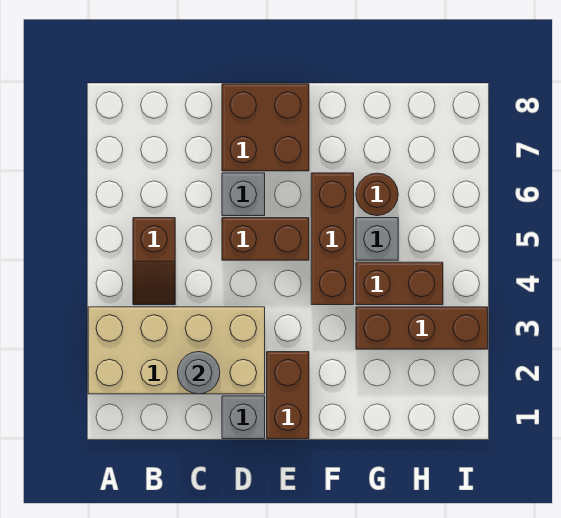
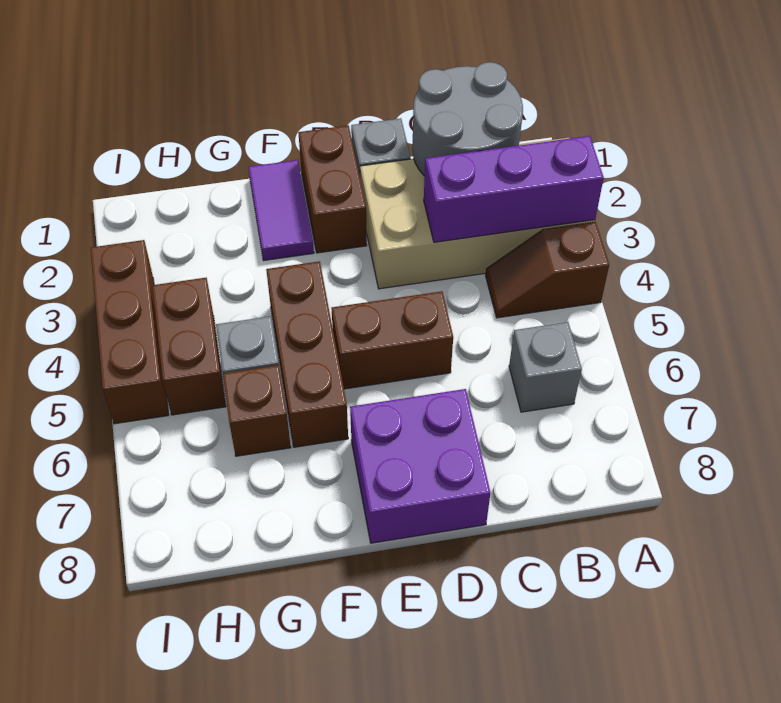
none -> purple brick A3:C3 level 2
brown slope B4:B5 level 1 top 5 -> brown slope A4:B4 level 1 top A
grey round brick C2 level 2 -> grey round brick B1:C2 level 2
grey brick D6 level 1 -> grey brick B6 level 1
brown brick D7:E8 level 1 -> purple brick D7:E8 level 1
none -> purple tile F1:F2 level 1
brown brick G3:I3 level 1 -> brown brick I3:I5 level 1
brown brick G4:H4 level 1 -> brown brick H4:H5 level 1
brown round brick G6 level 1 -> brown brick G6 level 1

